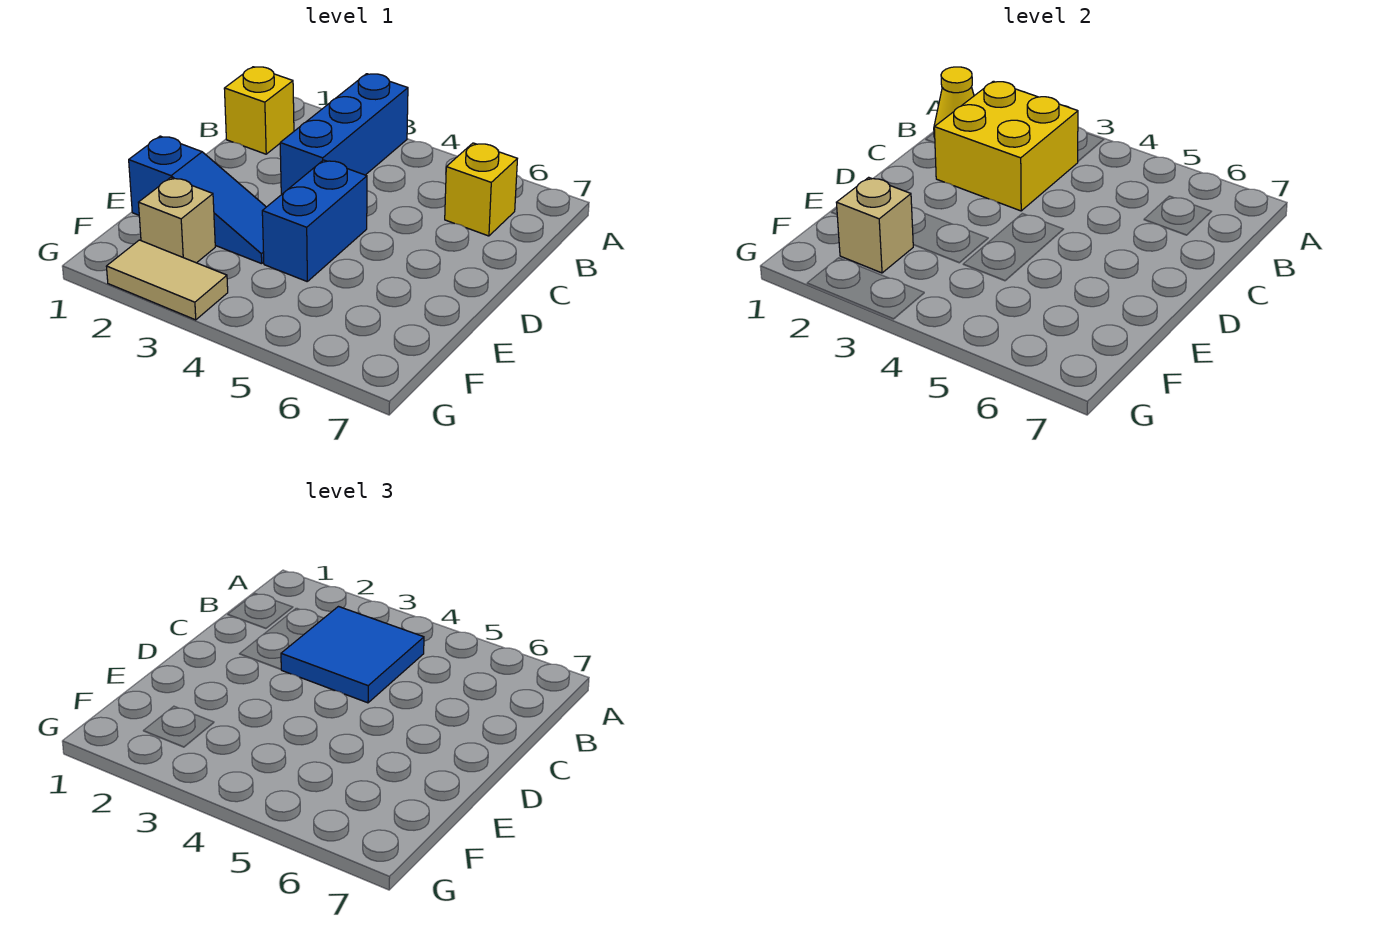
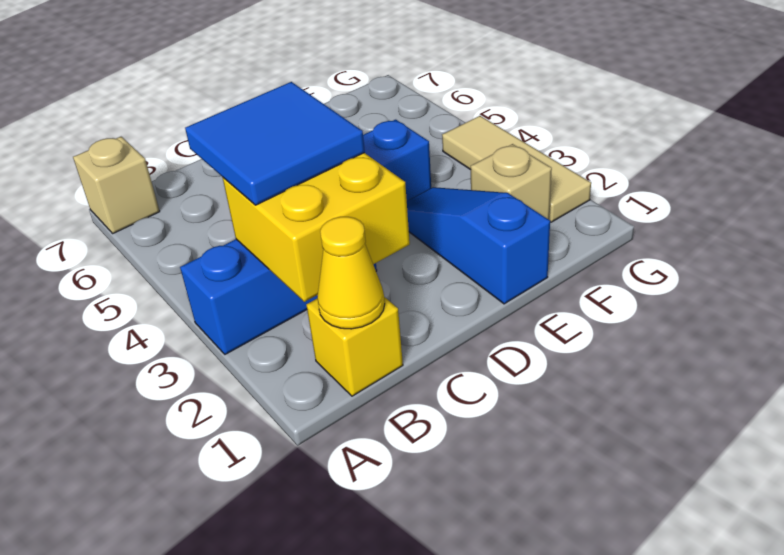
yellow brick B6 level 1 -> none
tan brick F2 level 2 -> tan brick A7 level 1
tan tile G2:G3 level 1 -> tan tile G2:G4 level 1

